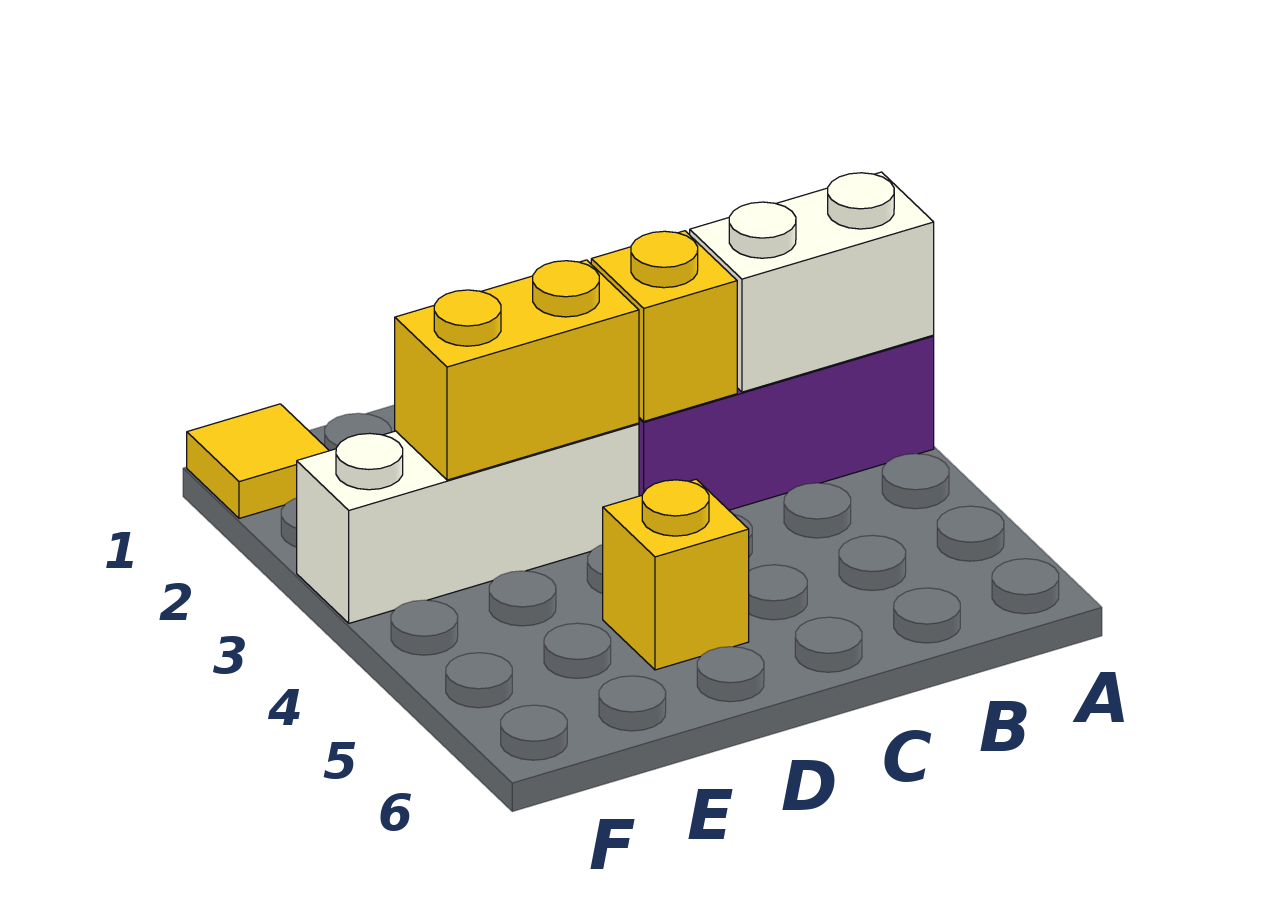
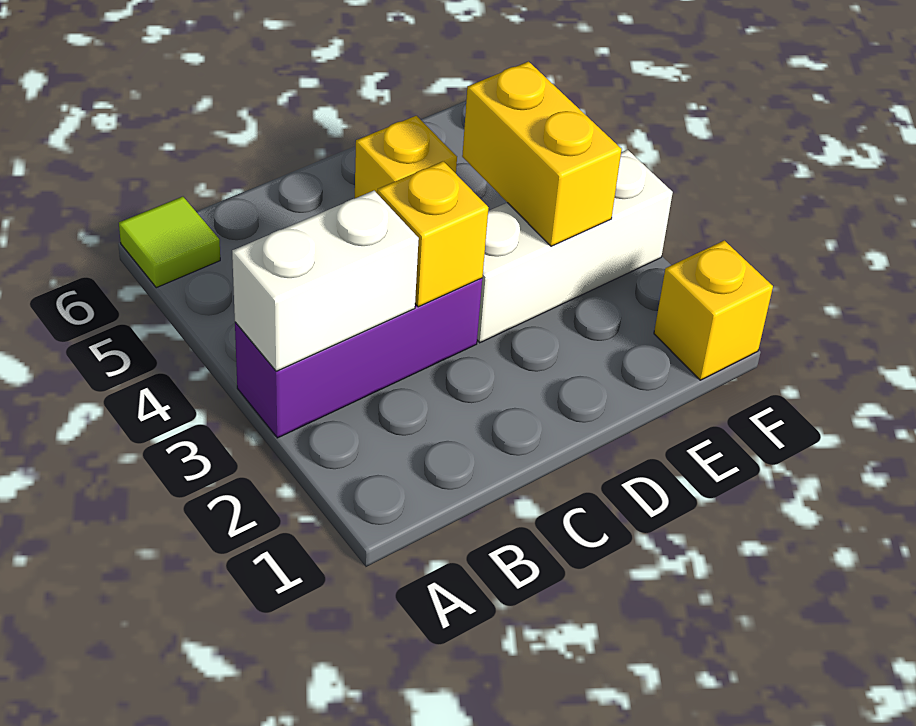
none -> lime tile A6 level 1
yellow brick D3:E3 level 2 -> yellow brick E3:E4 level 2
yellow tile F1 level 1 -> yellow brick F1 level 1

